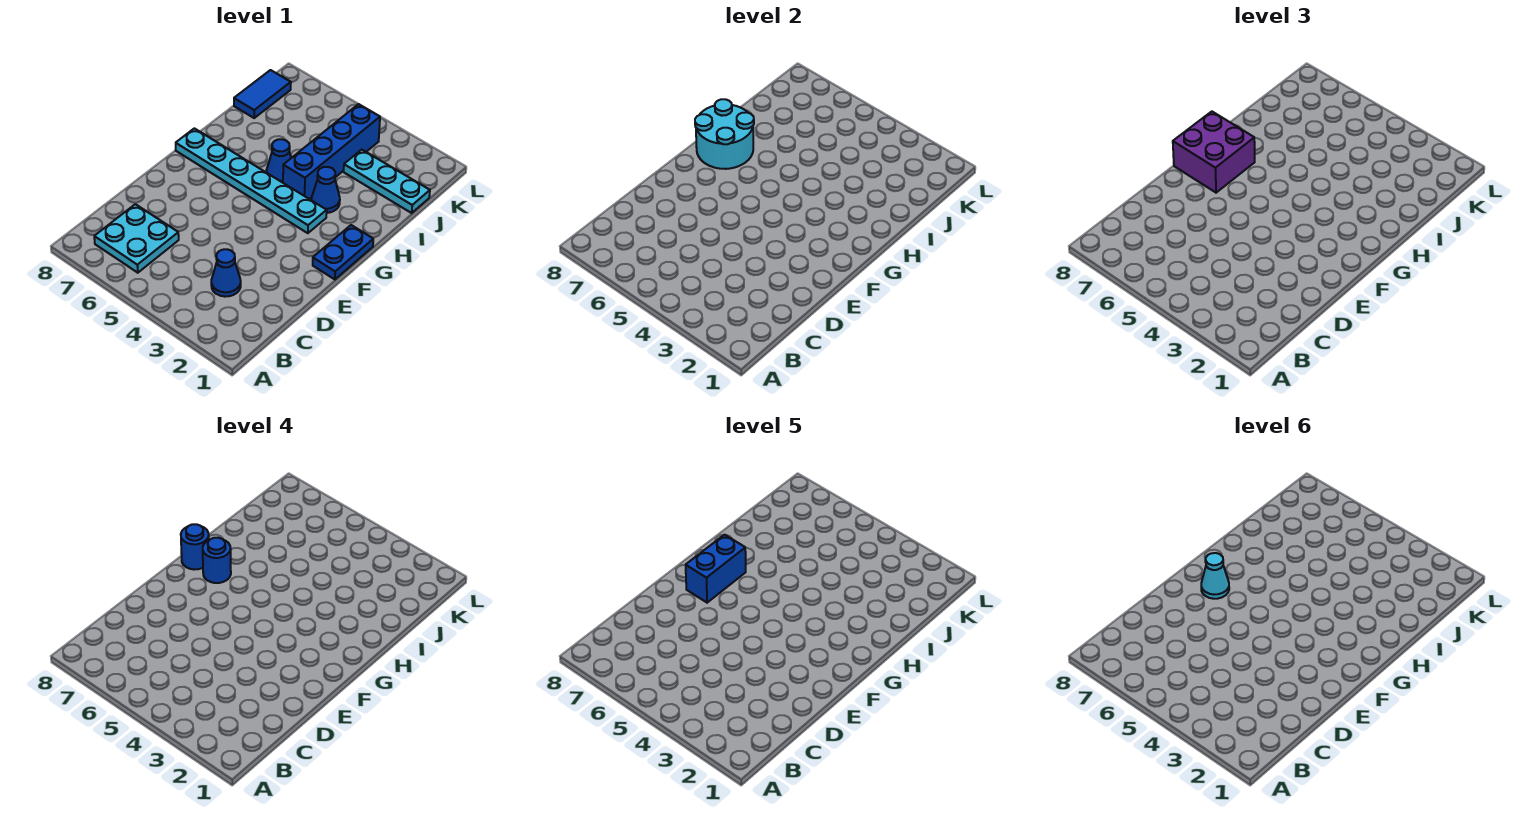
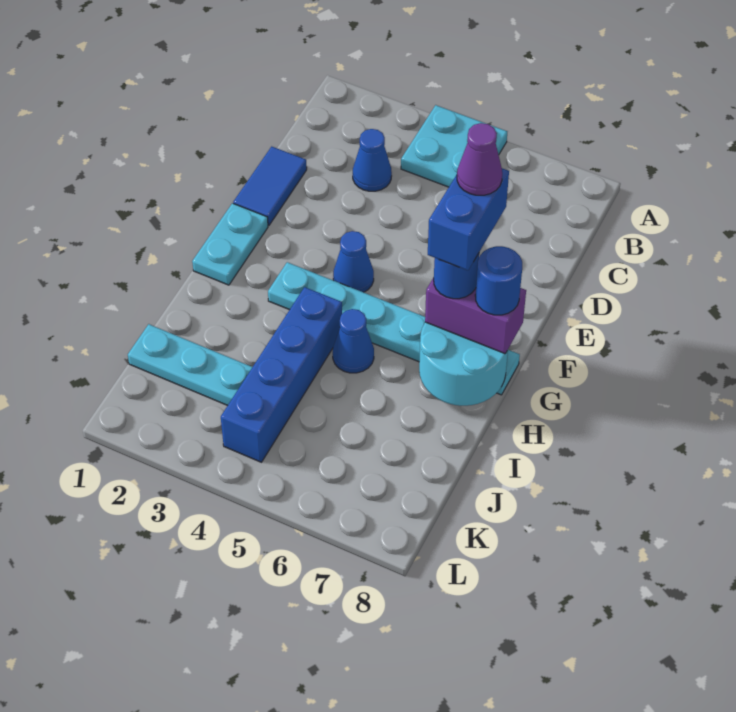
cyan plate B6:C7 level 1 -> cyan plate A4:B5 level 1
blue plate F1:G1 level 1 -> cyan plate F1:G1 level 1
purple brick F7:G8 level 3 -> purple brick G7:G8 level 3
cyan cone F7 level 6 -> purple cone F7 level 6
blue cone H3 level 1 -> blue cone F4 level 1
blue tile J8:K8 level 1 -> blue tile D1:E1 level 1

